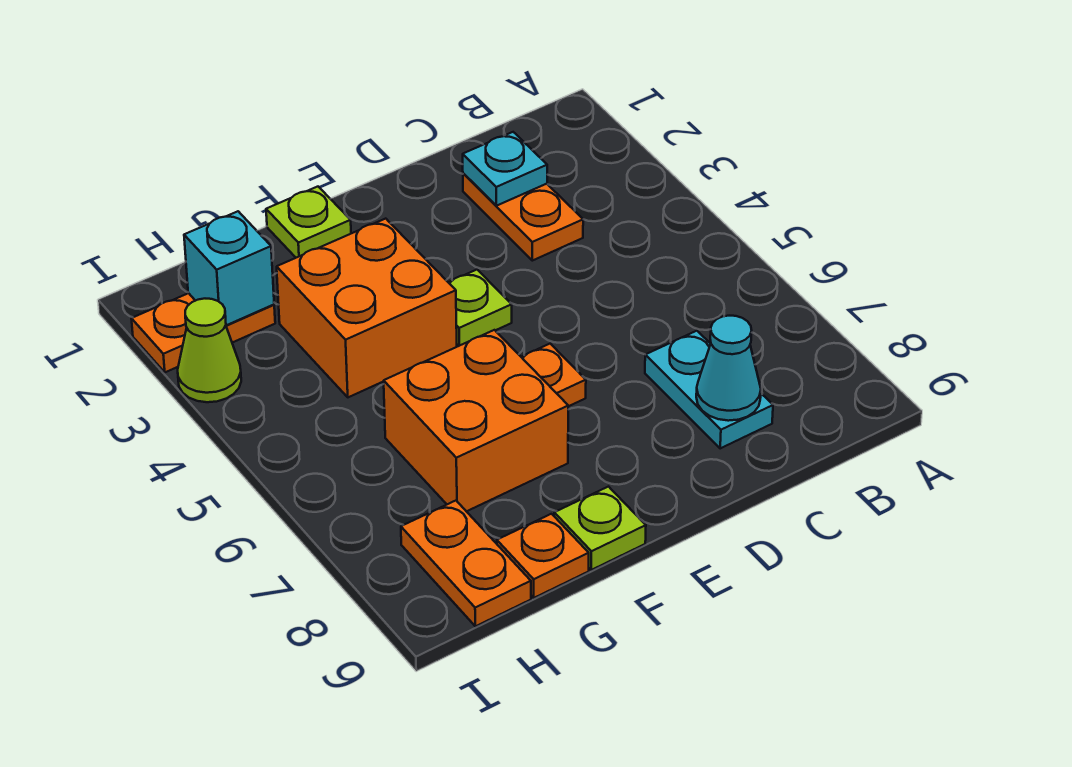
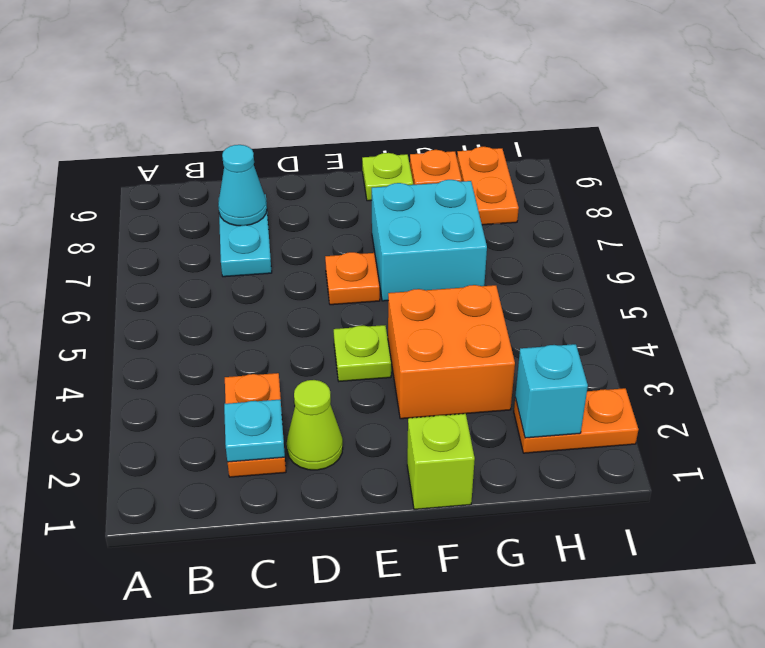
lime plate F1 level 1 -> lime brick F1 level 1
orange brick F6:G7 level 1 -> cyan brick F6:G7 level 1
lime cone I3 level 1 -> lime cone D2 level 1

